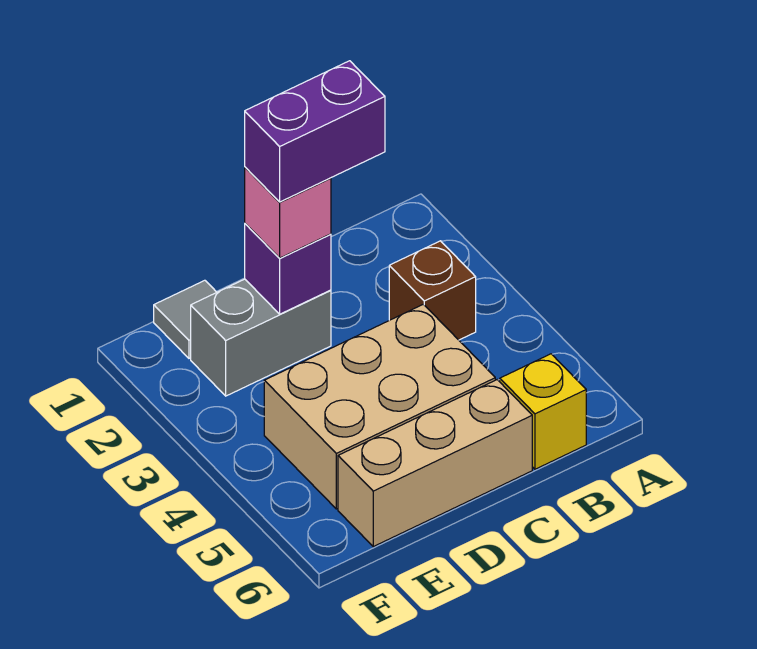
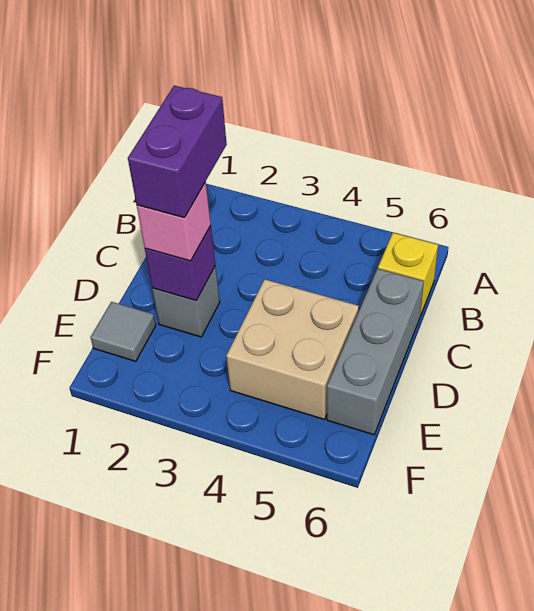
brown brick B3 level 1 -> none
tan brick C4:E5 level 1 -> tan brick D4:E5 level 1
tan brick C6:E6 level 1 -> grey brick C6:E6 level 1
grey brick D2:E2 level 1 -> grey brick D2 level 1

